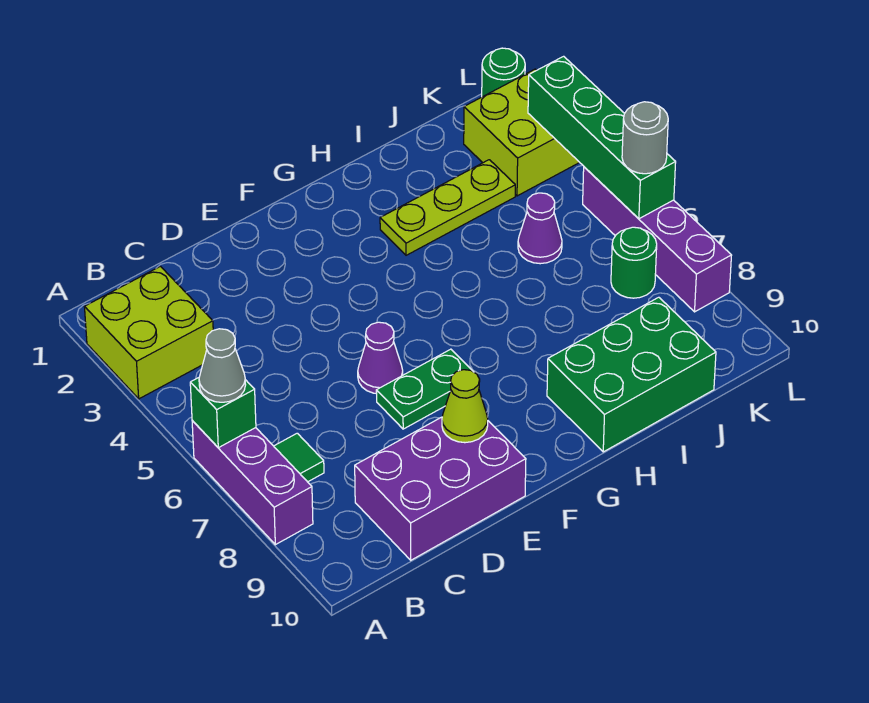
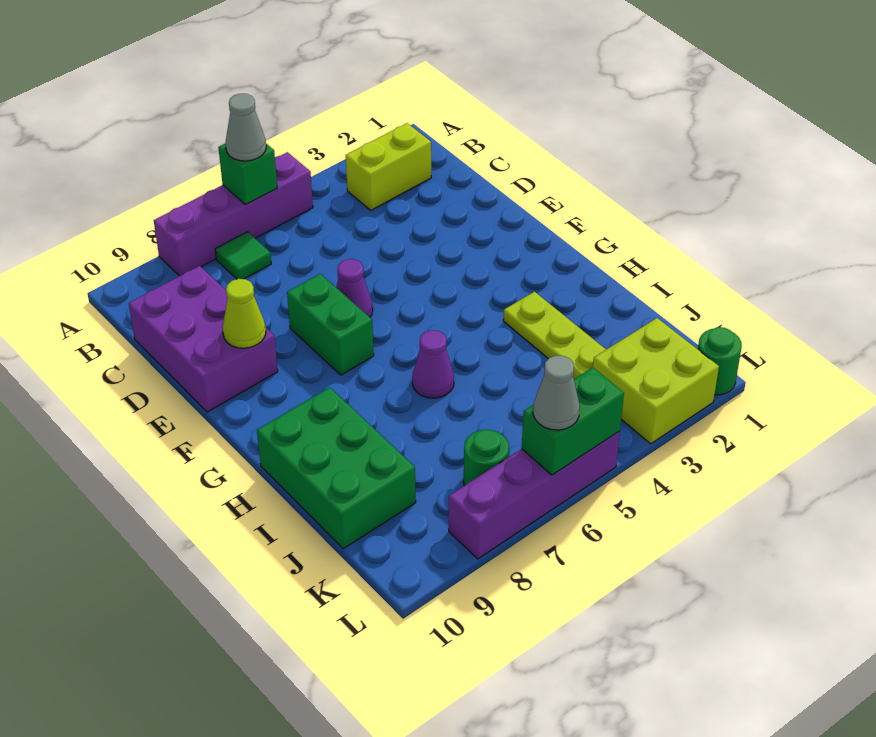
lime brick A2:B3 level 1 -> lime brick B2:B3 level 1
purple brick A6:A8 level 1 -> purple brick A5:A8 level 1
green plate E7:F7 level 1 -> green brick E7:F7 level 1
purple cone J5 level 1 -> purple cone H6 level 1
green brick L3:L6 level 2 -> green brick L5:L6 level 2
grey round brick L6 level 3 -> grey cone L6 level 3

